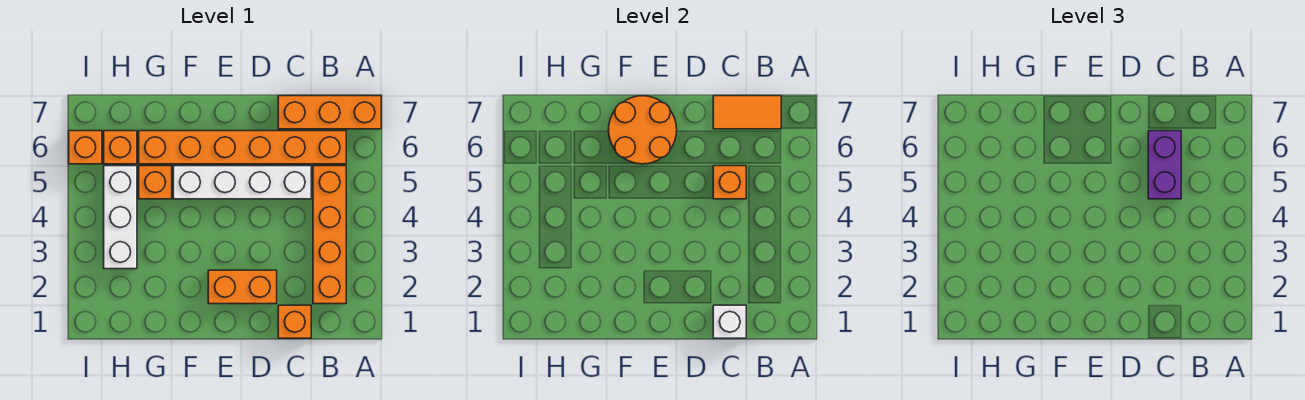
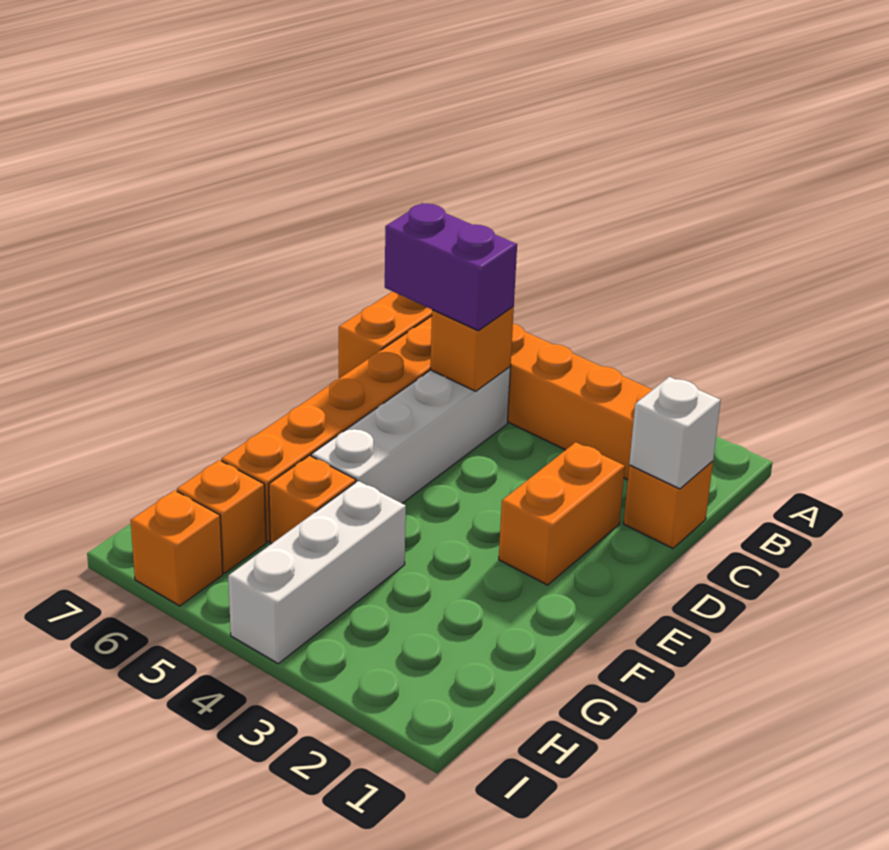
orange tile B7:C7 level 2 -> none
orange round brick E6:F7 level 2 -> none
white brick H3:H5 level 1 -> white brick G4:I4 level 1

